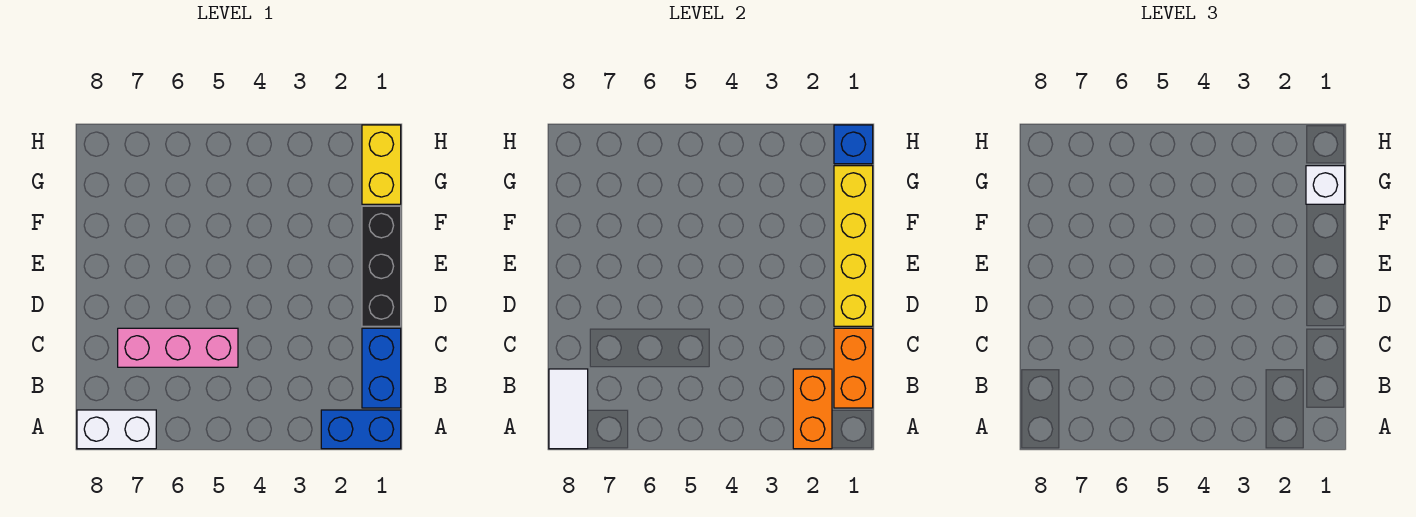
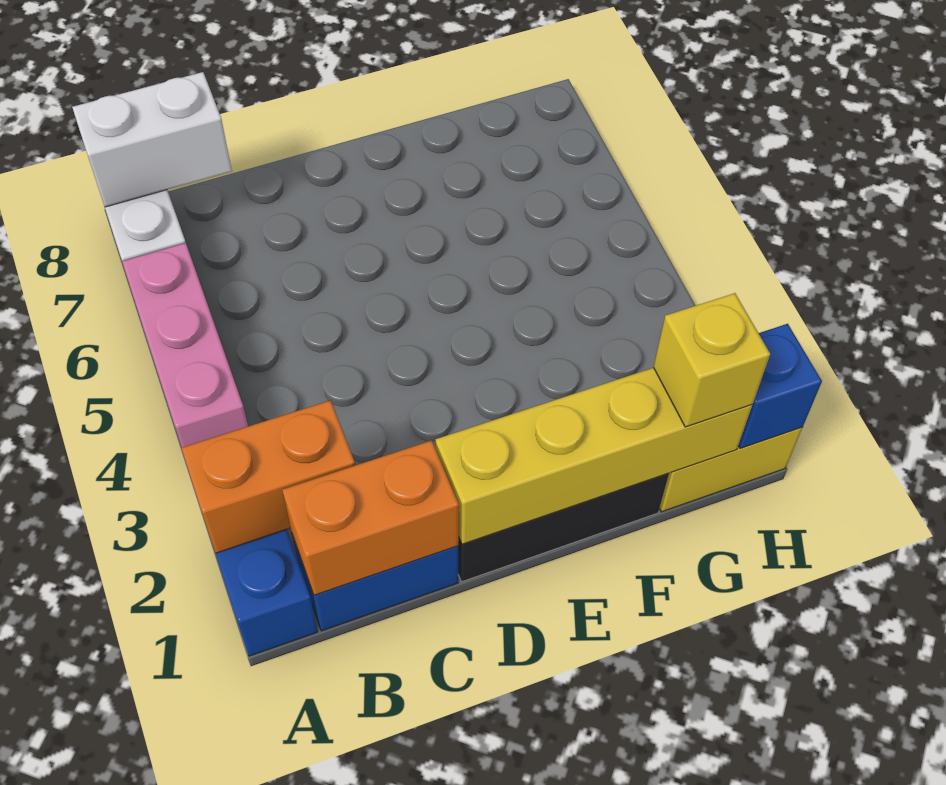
white tile A8:B8 level 2 -> white brick A8:B8 level 2
pink brick C5:C7 level 1 -> pink brick A4:A6 level 1
white brick G1 level 3 -> yellow brick G1 level 3

